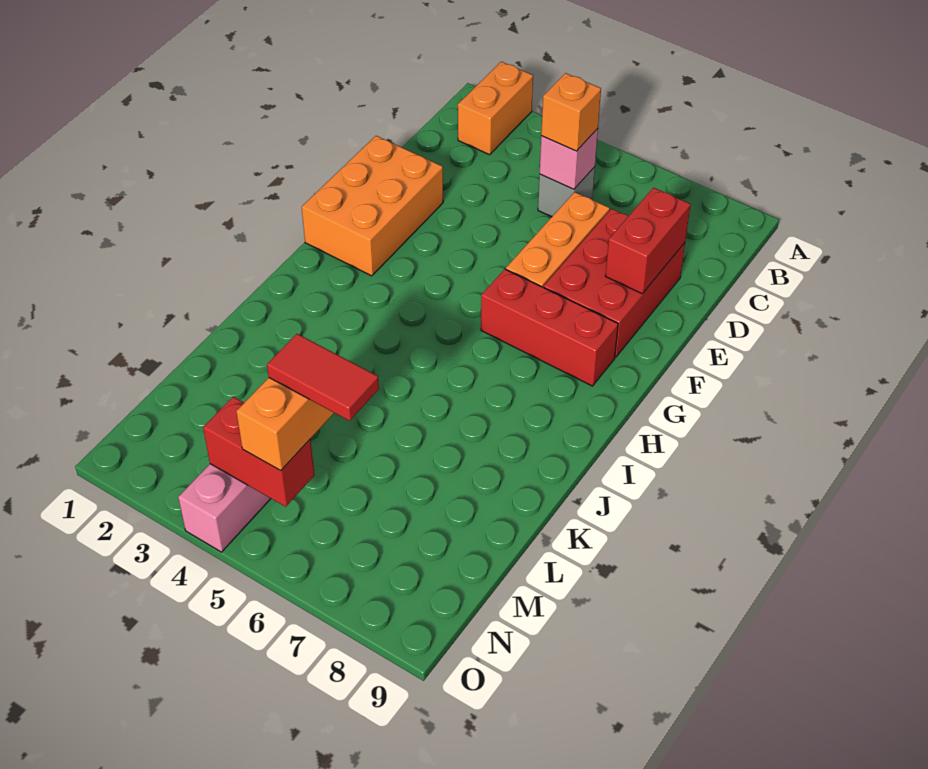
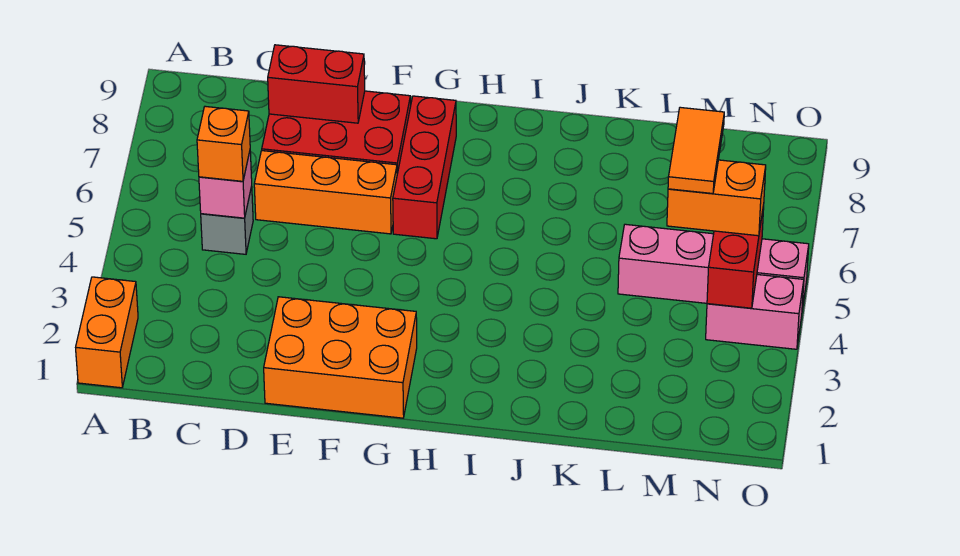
orange brick A2:B2 level 1 -> orange brick A1:A2 level 1
none -> pink brick L5:O5 level 1
red tile M5:M6 level 4 -> orange tile M5:M6 level 4

